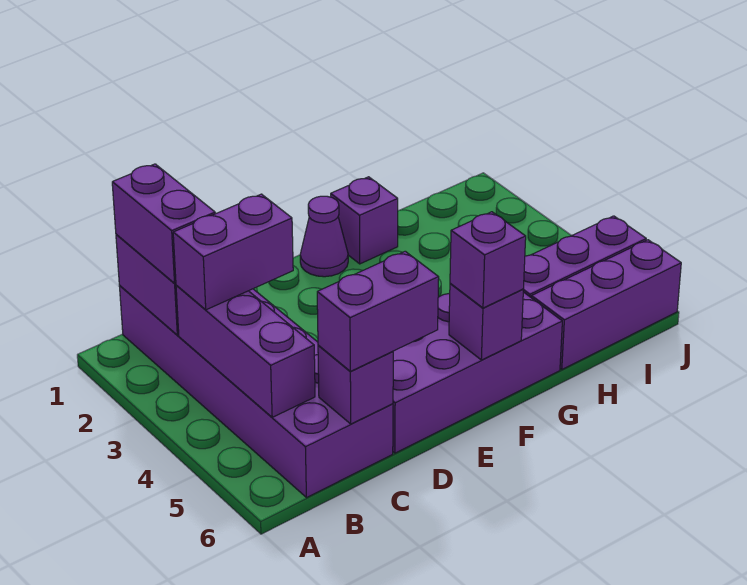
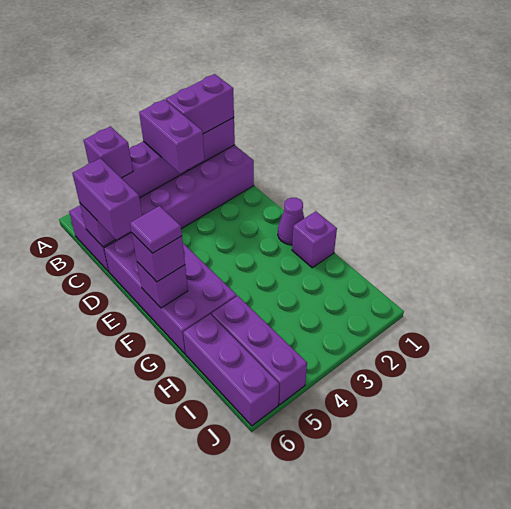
none -> purple brick B5 level 3
none -> purple tile F6 level 4

